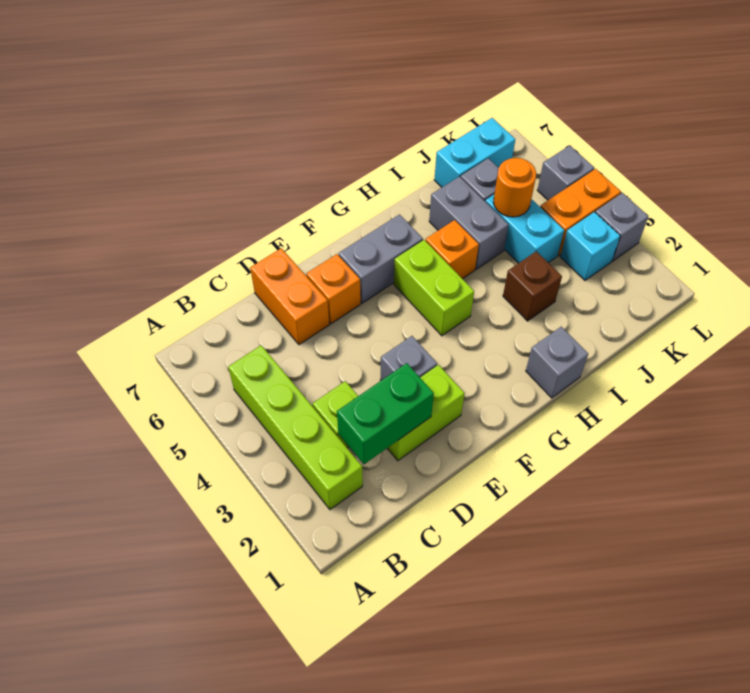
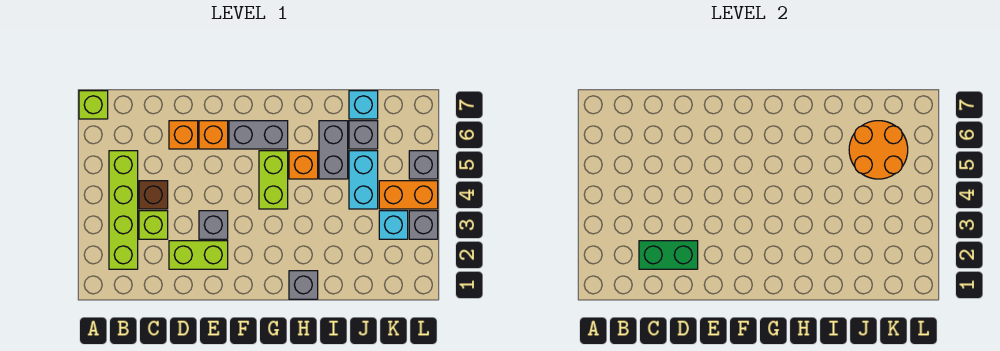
none -> lime brick A7 level 1
orange brick D6:D7 level 1 -> orange brick D6 level 1
brown brick I3 level 1 -> brown brick C4 level 1
orange round brick J5 level 2 -> orange round brick J5:K6 level 2
cyan brick J7:K7 level 1 -> cyan brick J7 level 1

